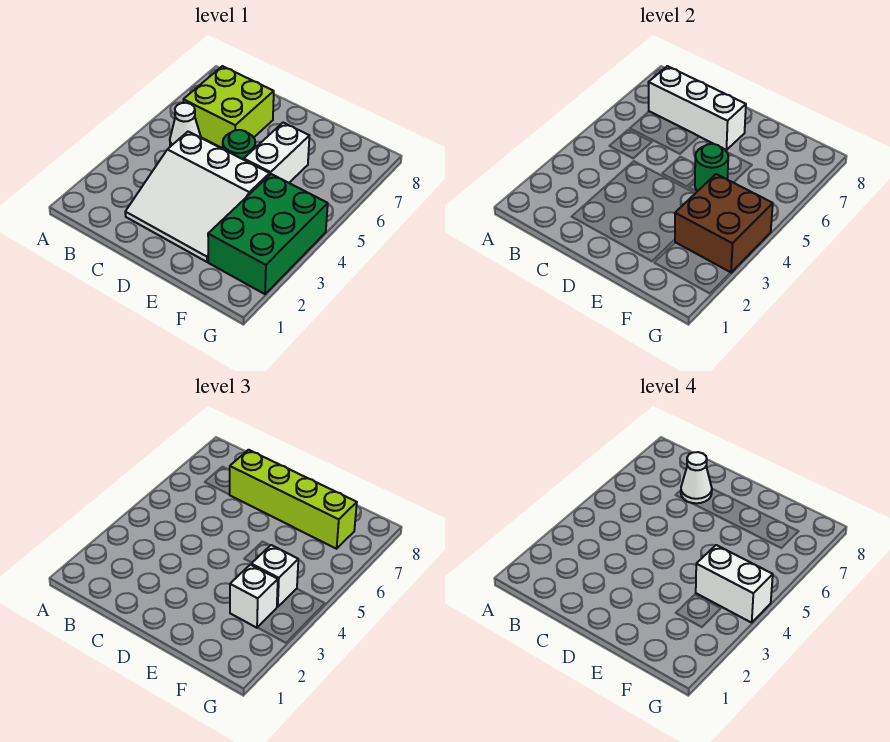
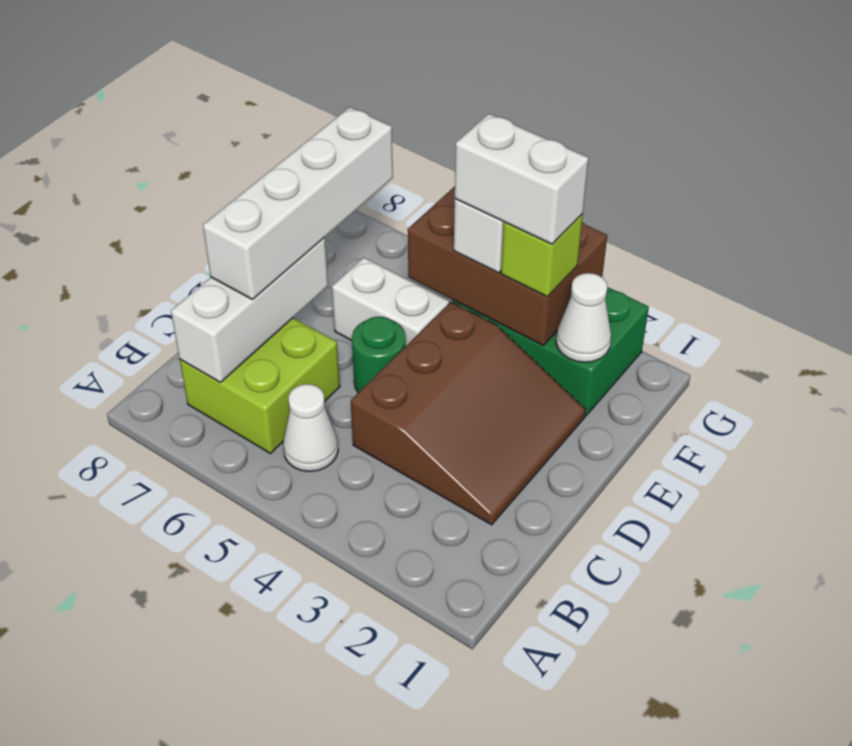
white slope C2:E4 level 1 top 4 -> brown slope C2:E4 level 1 top 4
lime brick C7:F7 level 3 -> white brick C7:F7 level 3
white cone C7 level 4 -> white cone F2 level 2
green round brick E5 level 2 -> none
brown brick F3:G4 level 2 -> brown brick F3:G5 level 2
white brick F3 level 3 -> lime brick F3 level 3
white brick F4:G4 level 4 -> white brick F3:F4 level 4

